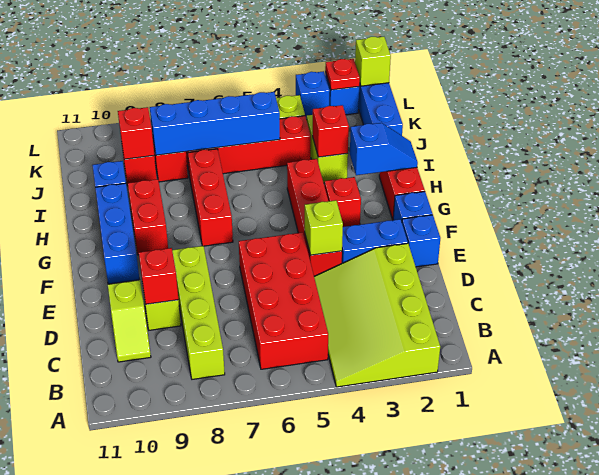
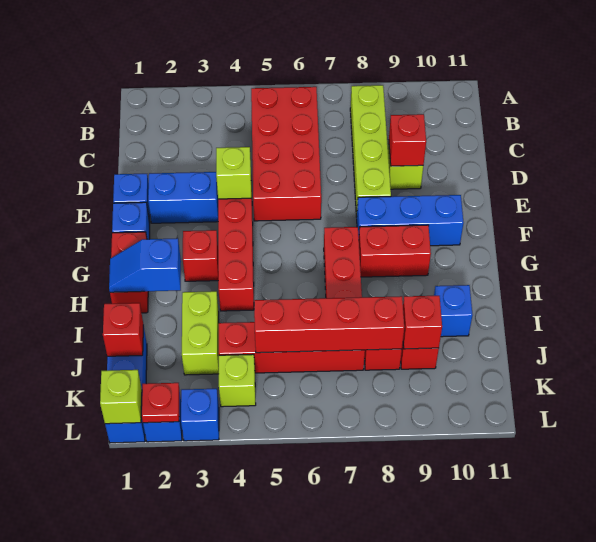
lime slope A2:D4 level 1 top 2 -> none
lime slope C10:D10 level 1 top D -> none
blue brick F10:H10 level 1 -> blue brick F8:F10 level 1
red brick G9:H9 level 1 -> red brick G8:G9 level 1
red brick I3 level 2 -> red brick J1 level 2
blue brick J5:J8 level 2 -> red brick J5:J8 level 2

